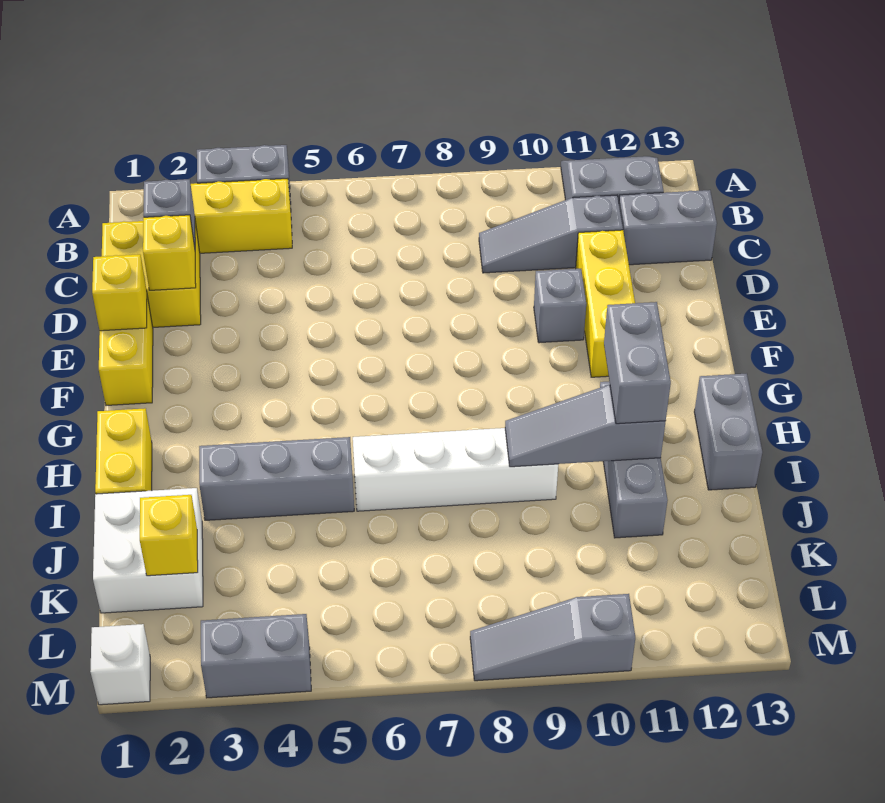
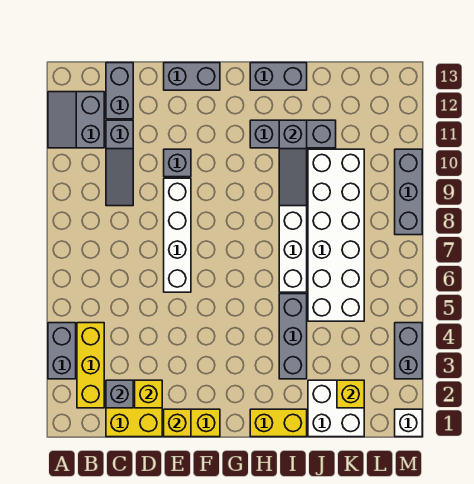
yellow brick D11:F11 level 1 -> none
none -> white brick E6:E9 level 1
grey brick H11:I11 level 3 -> grey brick E13:F13 level 1
none -> white brick J5:K10 level 1
grey slope M8:M10 level 1 top 10 -> grey brick M8:M10 level 1

